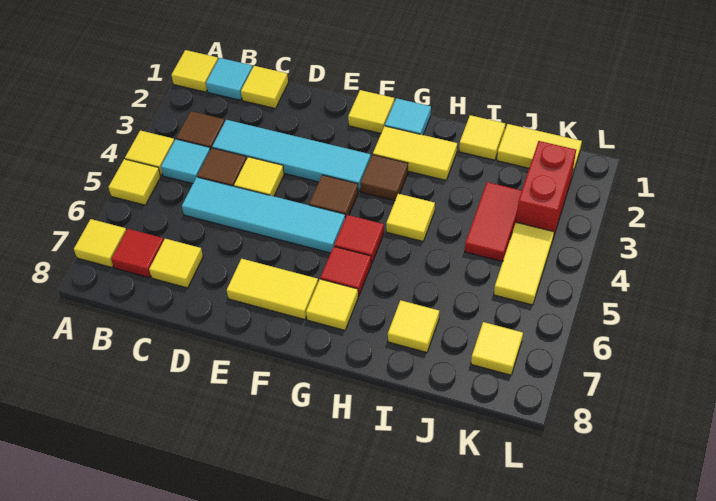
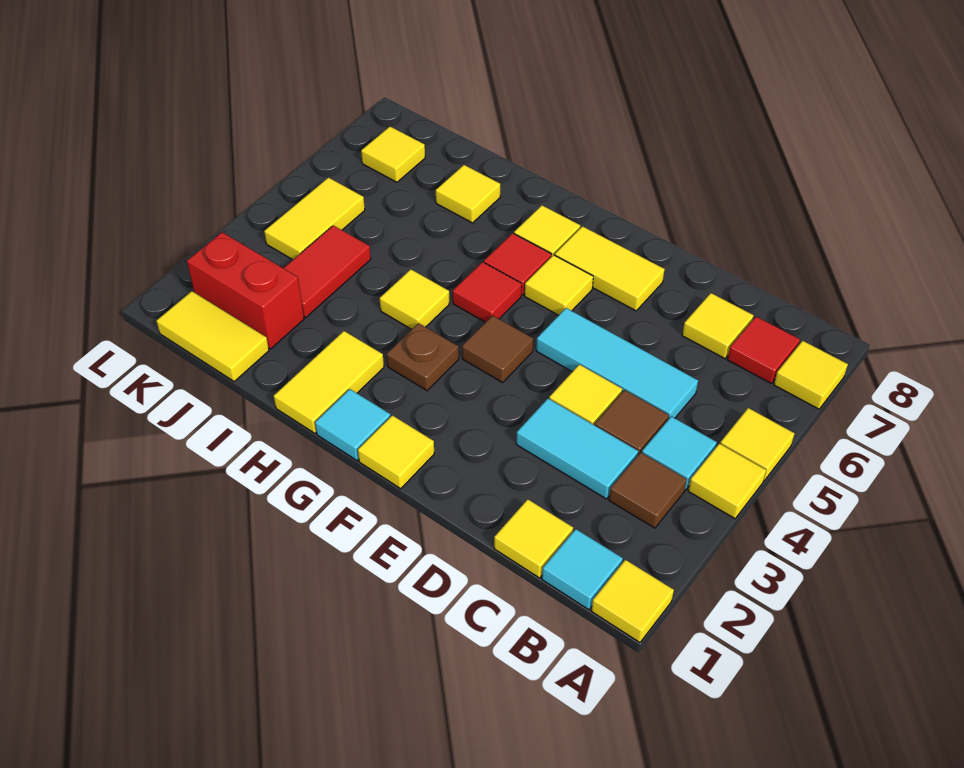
cyan tile C3:F3 level 1 -> cyan tile C3:D3 level 1
cyan tile C5:F5 level 1 -> cyan tile C5:E5 level 1
yellow tile G2:H2 level 1 -> yellow tile H1:H2 level 1
brown tile G3 level 1 -> brown plate G3 level 1
yellow tile I1 level 1 -> yellow tile F6 level 1
red brick K2:K3 level 1 -> red brick J2:K2 level 1

